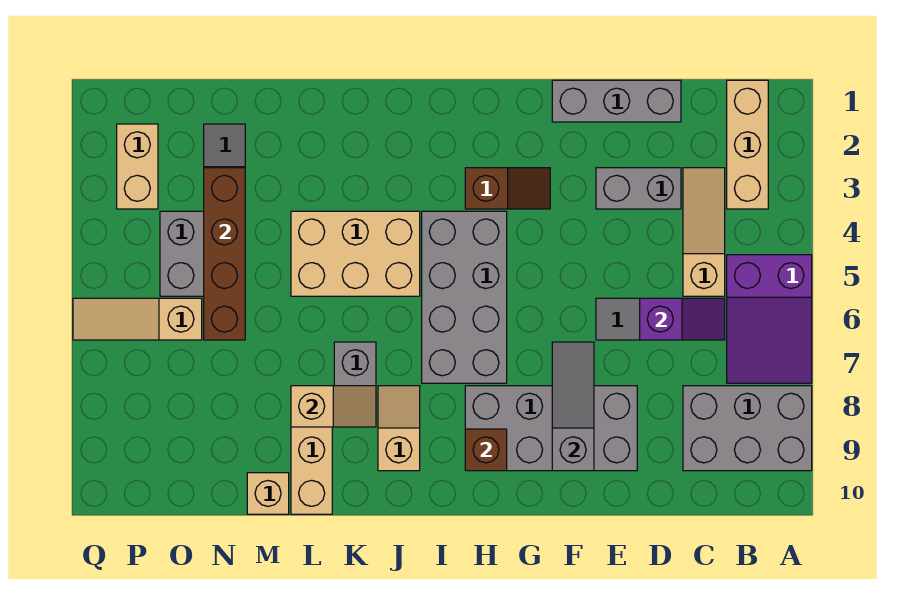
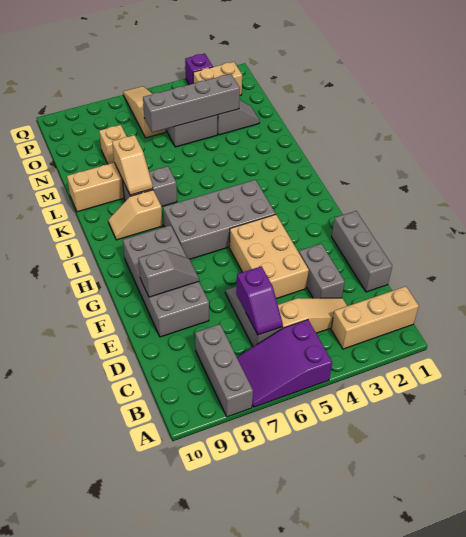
grey brick A8:C9 level 1 -> grey brick A8:C8 level 1
grey slope F7:F9 level 2 top 9 -> grey slope F8:F9 level 2 top 9
brown slope G3:H3 level 1 top H -> none
brown brick H9 level 2 -> none
tan brick J4:L5 level 1 -> tan brick E4:G5 level 1
tan slope J8:J9 level 1 top 9 -> tan slope J8:J9 level 1 top 8
tan brick M10 level 1 -> tan brick N8 level 1
brown brick N3:N6 level 2 -> grey brick N3:N6 level 2
none -> purple brick Q3 level 1

